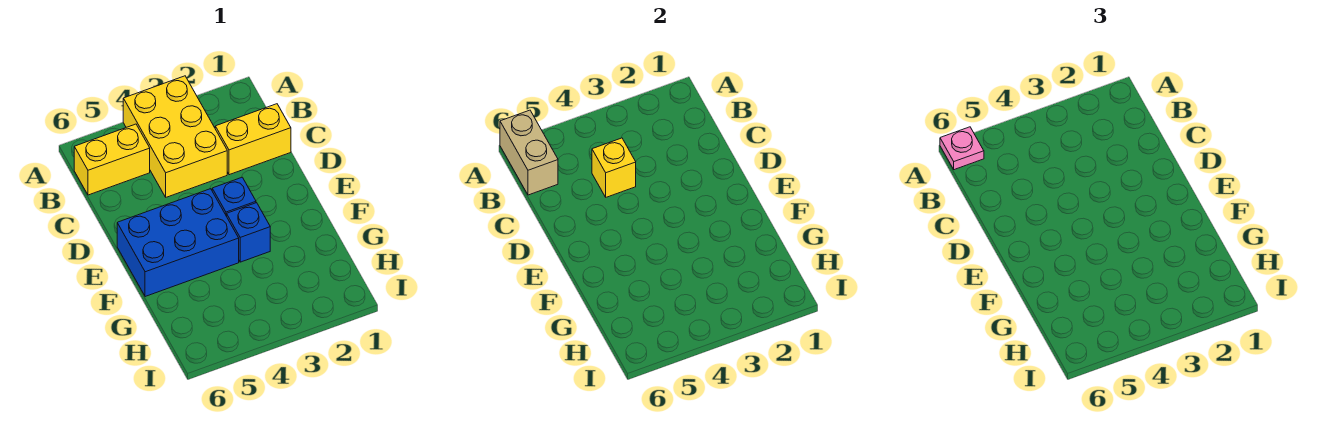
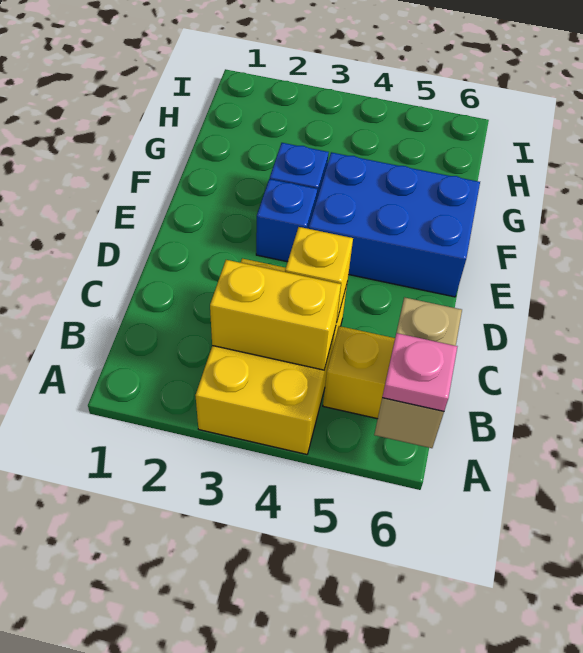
yellow brick C1:C2 level 1 -> yellow brick B3:B4 level 2

